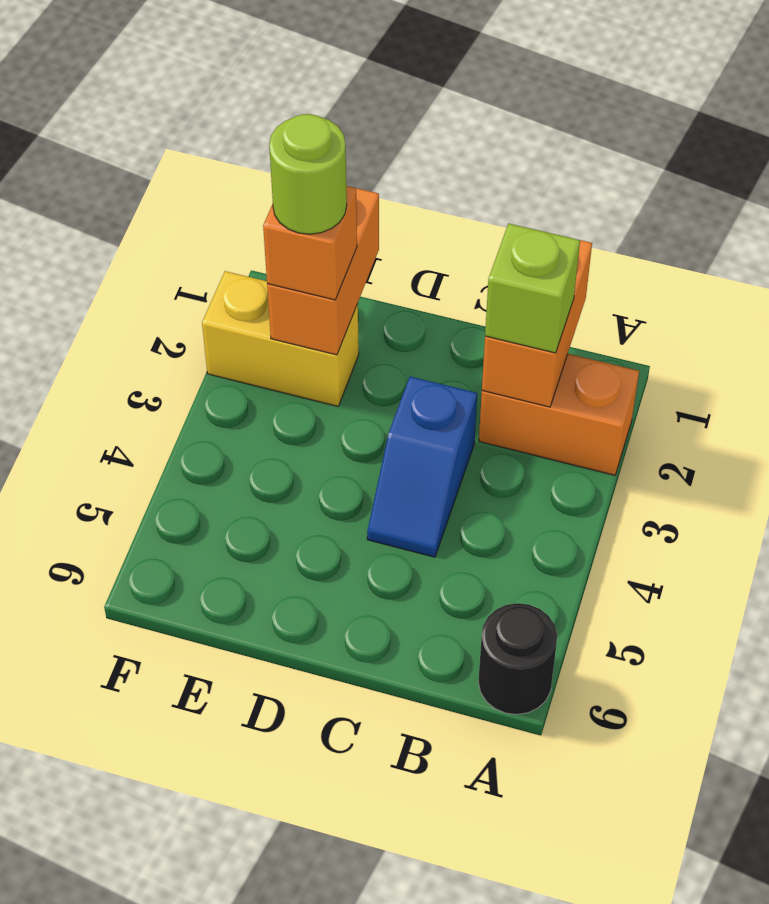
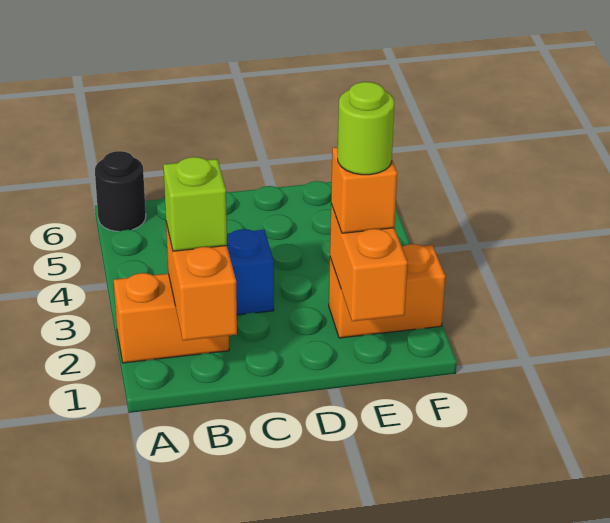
yellow brick E2:F2 level 1 -> orange brick E2:F2 level 1

